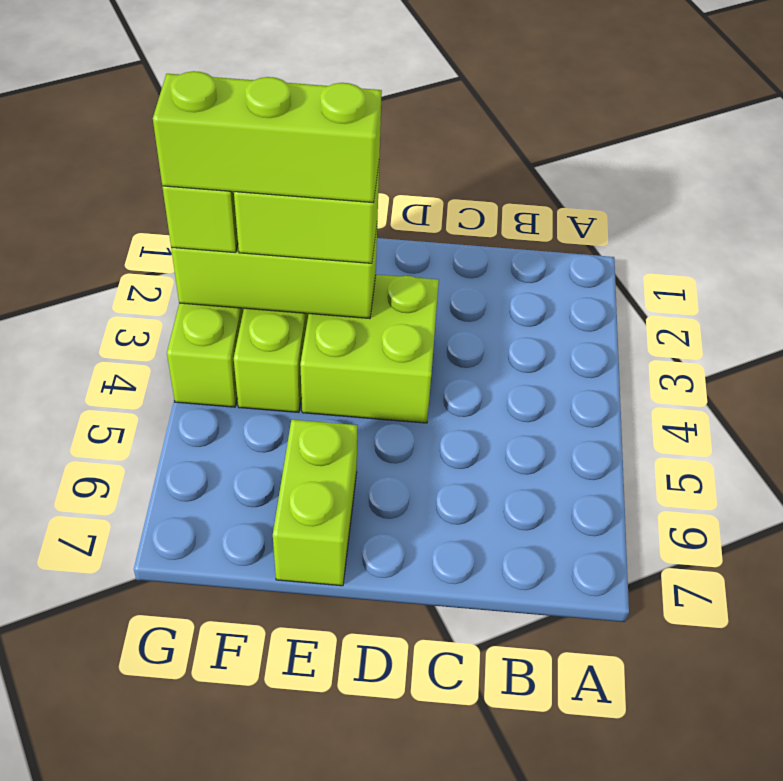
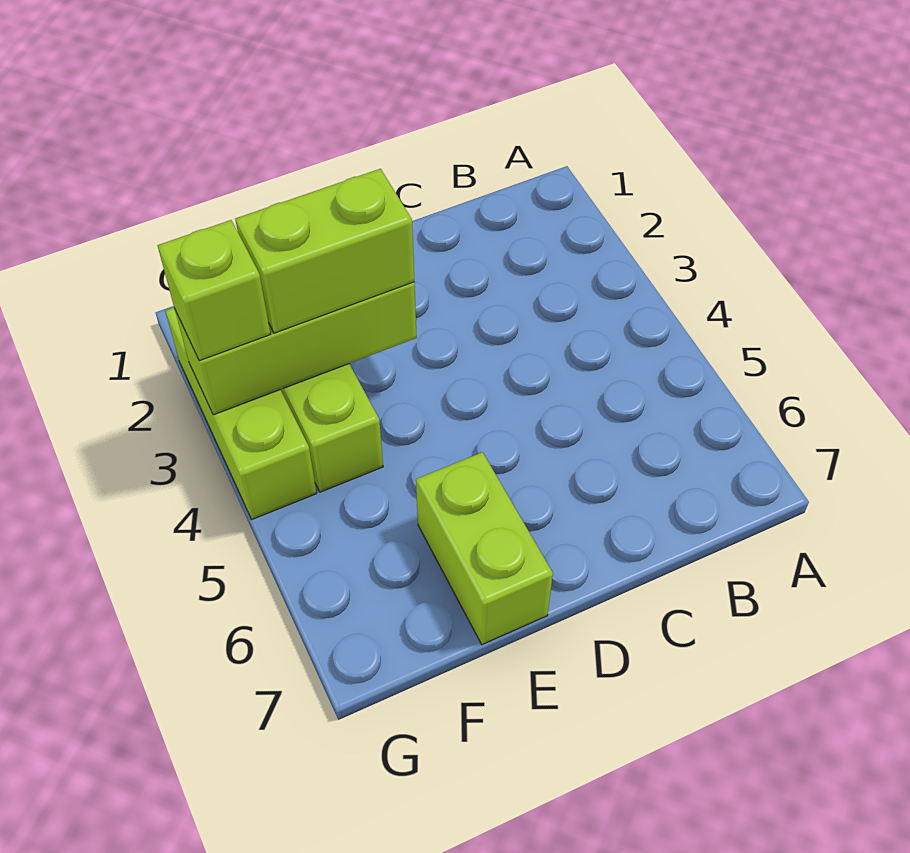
lime brick D3:E4 level 1 -> none
lime brick E3:G3 level 4 -> none

